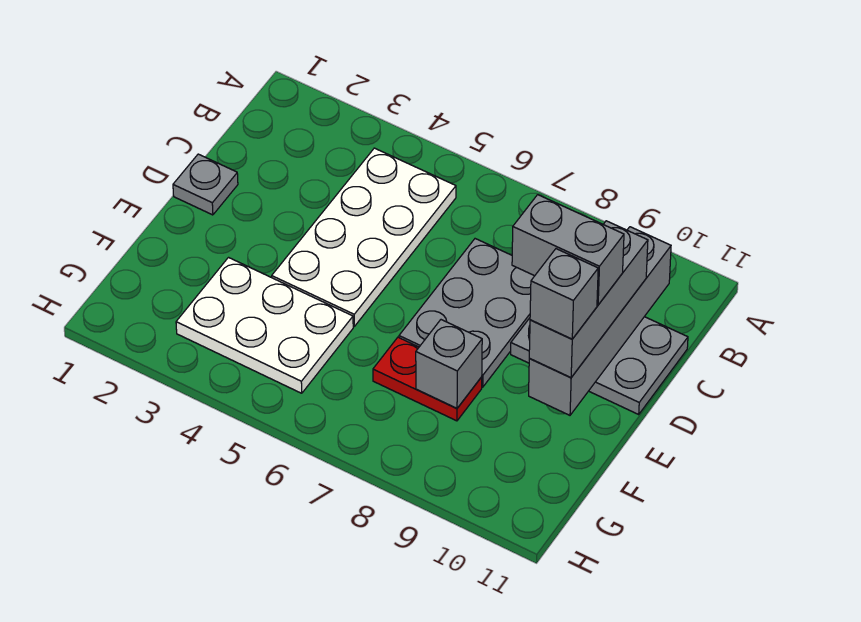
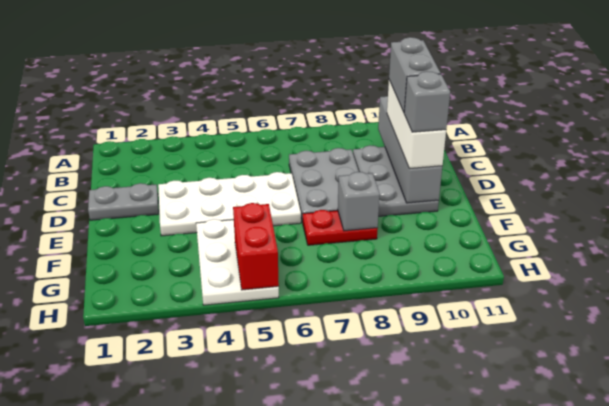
white plate B4:E5 level 1 -> white plate D3:E6 level 1
grey plate C9:D11 level 1 -> grey plate C9:E10 level 1
grey brick C10:E10 level 3 -> white brick C10:E10 level 3
grey plate D1 level 1 -> grey plate D1:D2 level 1
grey brick D9:D10 level 4 -> grey brick C10:D10 level 4
white plate F3:G5 level 1 -> white plate F4:H5 level 1
none -> red brick G5:H5 level 2

